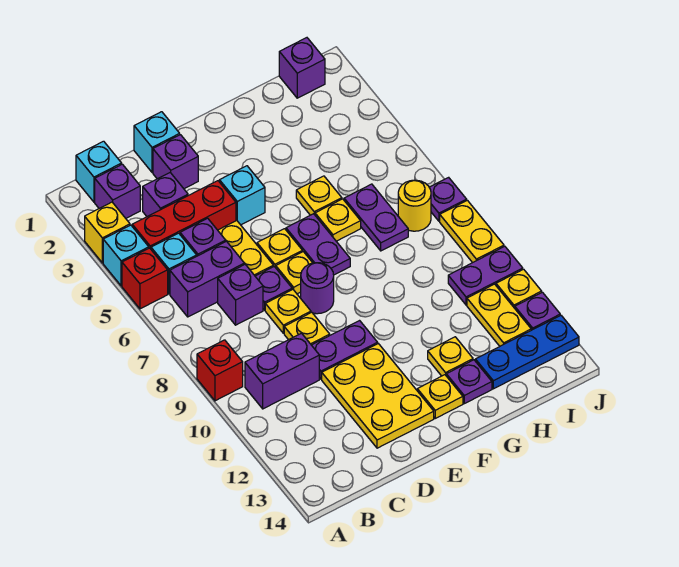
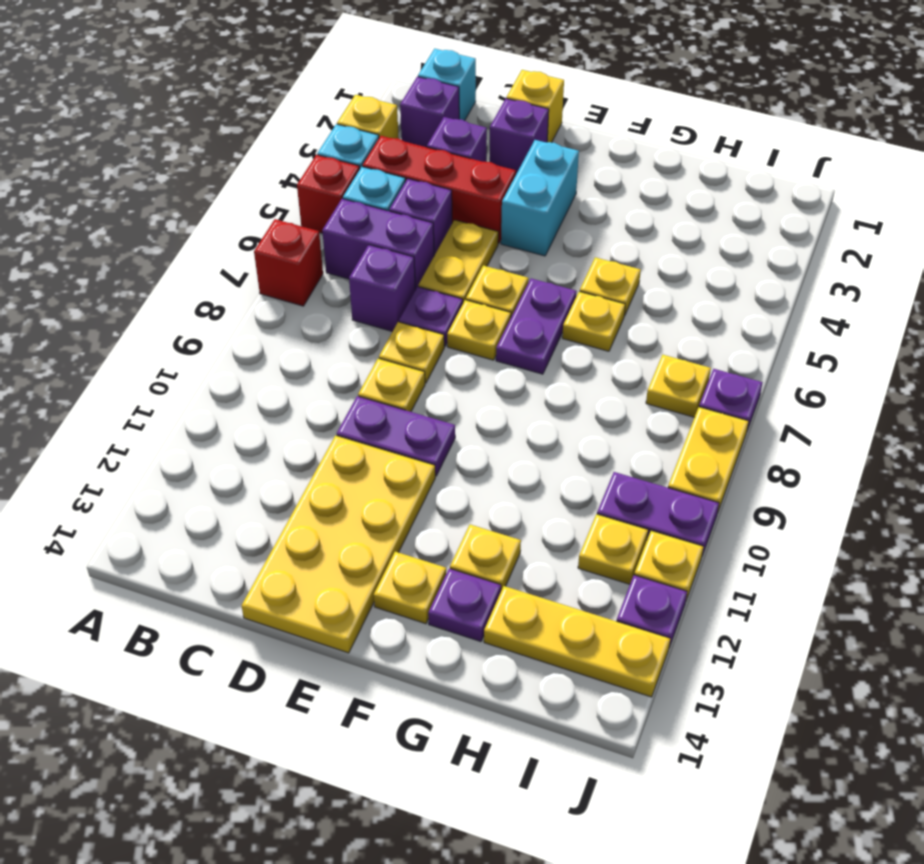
red brick A9 level 1 -> red brick A7 level 1
purple brick B10:C10 level 1 -> none
cyan brick D1 level 1 -> yellow brick D1 level 1
yellow plate D11:E13 level 1 -> yellow plate D11:E14 level 1
cyan brick E4 level 1 -> cyan brick E3:E4 level 1
purple round brick E8 level 1 -> none
purple plate H6:H7 level 1 -> none
blue plate H13:J13 level 1 -> yellow plate H13:J13 level 1
purple brick I1 level 1 -> none
yellow round brick I7 level 1 -> yellow plate I7 level 1
yellow plate I11:I12 level 1 -> yellow plate I11 level 1

